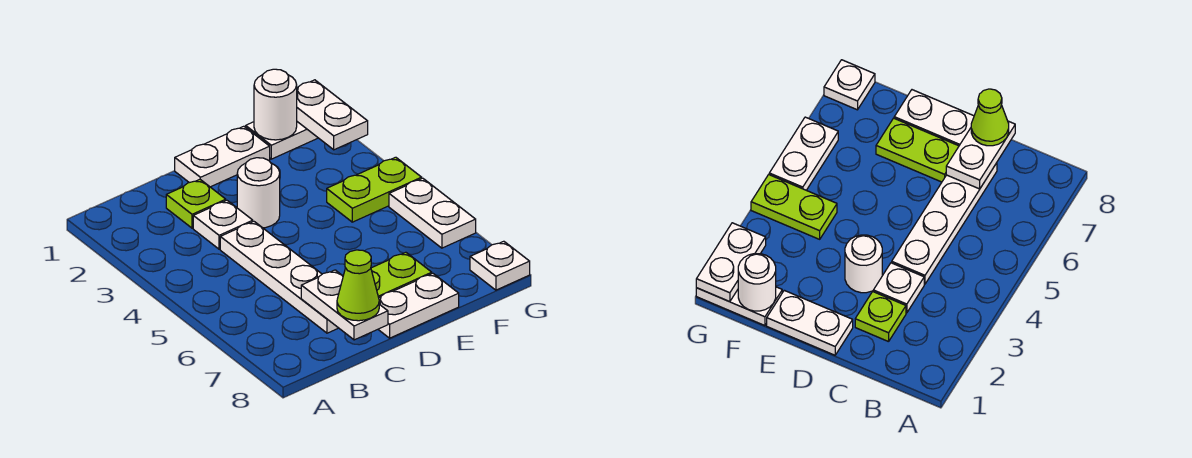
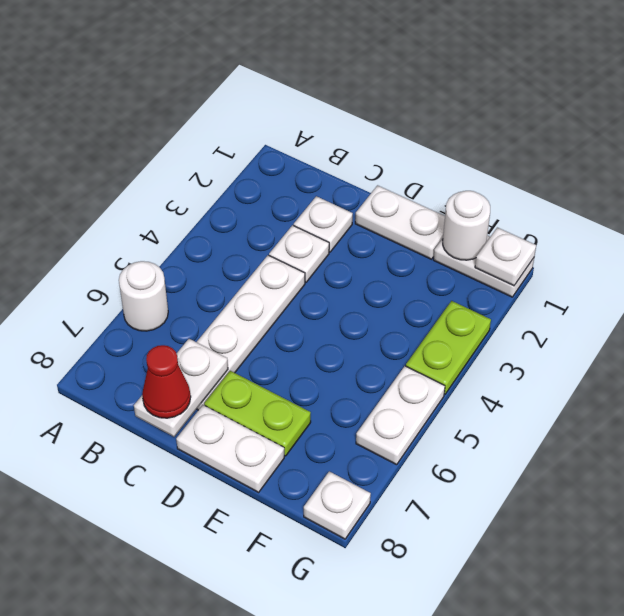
lime plate C2 level 1 -> white plate C2 level 1
lime cone C8 level 3 -> red cone C8 level 3
white round brick D3 level 1 -> white round brick A6 level 1
lime plate F4:G4 level 1 -> lime plate G3:G4 level 1
white plate G1:G2 level 2 -> white plate G1 level 2

